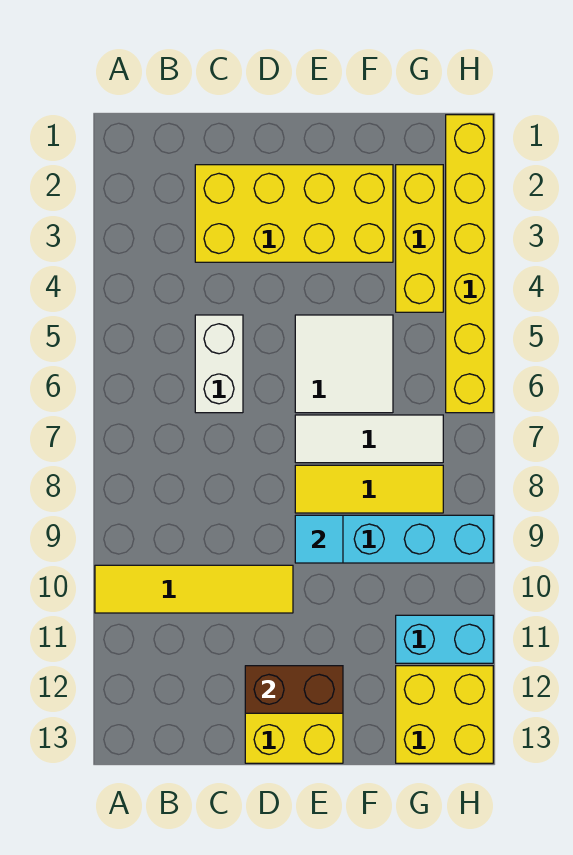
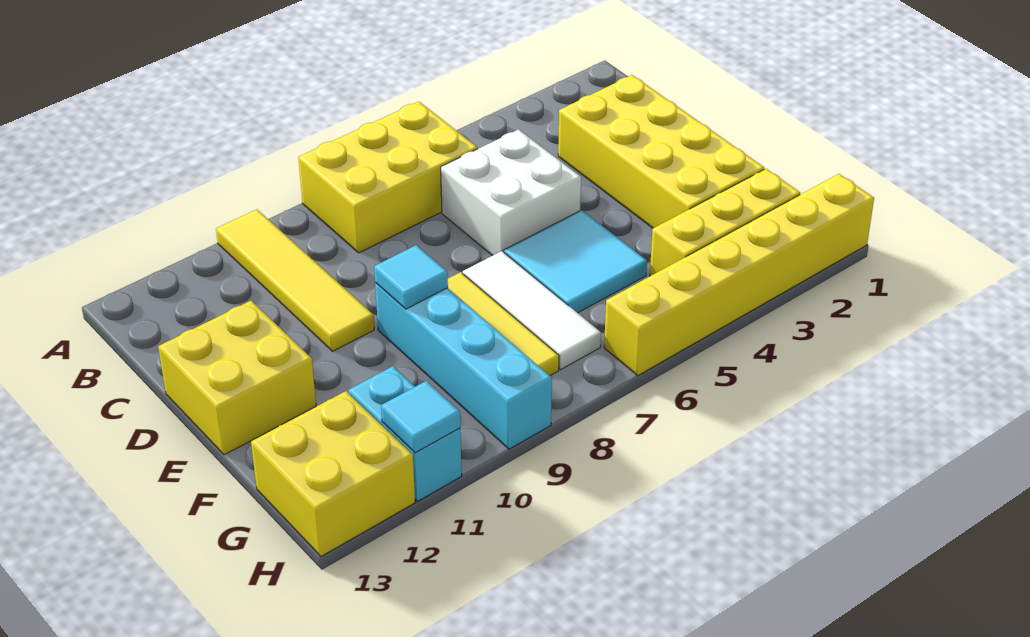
none -> yellow brick A6:B8 level 1
white brick C5:C6 level 1 -> white brick C5:D6 level 1
brown brick D12:E12 level 2 -> none
white tile E5:F6 level 1 -> cyan tile E5:F6 level 1
none -> cyan tile H11 level 2

